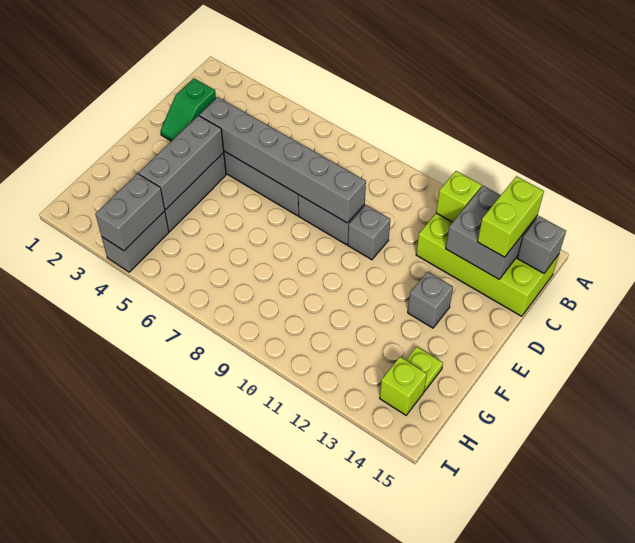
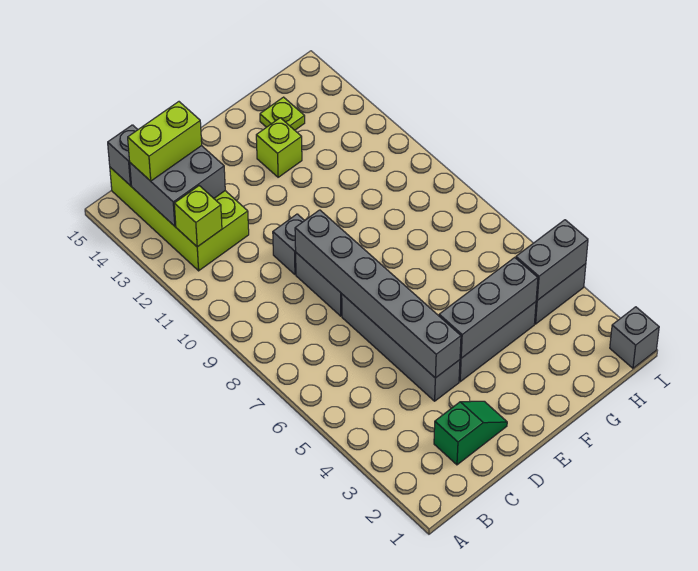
grey brick E13 level 1 -> grey brick I1 level 1
lime brick H14 level 1 -> lime brick F13 level 1

